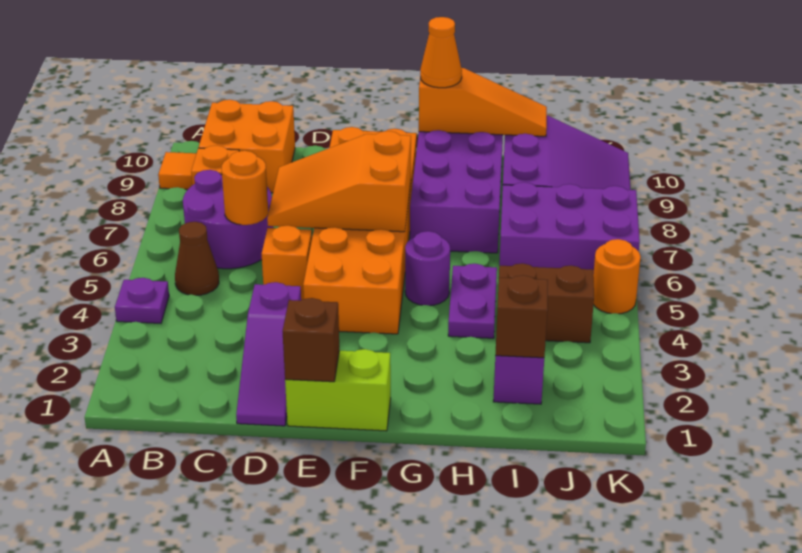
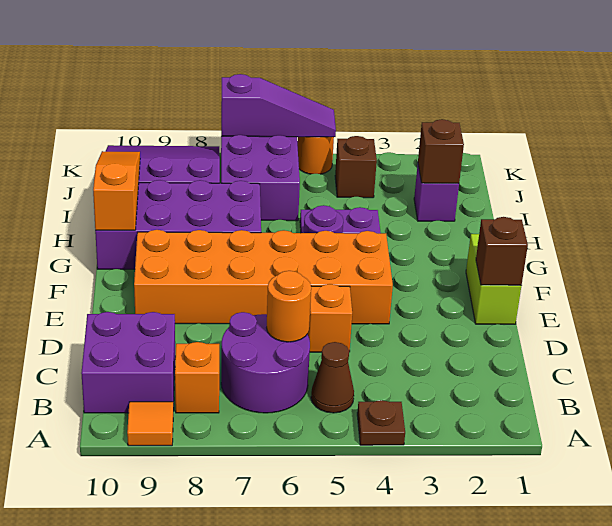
purple plate A4 level 1 -> brown plate A4 level 1
orange brick B9:C10 level 1 -> purple brick B9:C10 level 1
purple slope D1:D3 level 1 top 3 -> purple slope K5:K7 level 2 top 7
orange slope D6:F7 level 2 top F -> none
orange cone G10 level 3 -> none
brown brick I4:J4 level 1 -> brown brick J4 level 1

